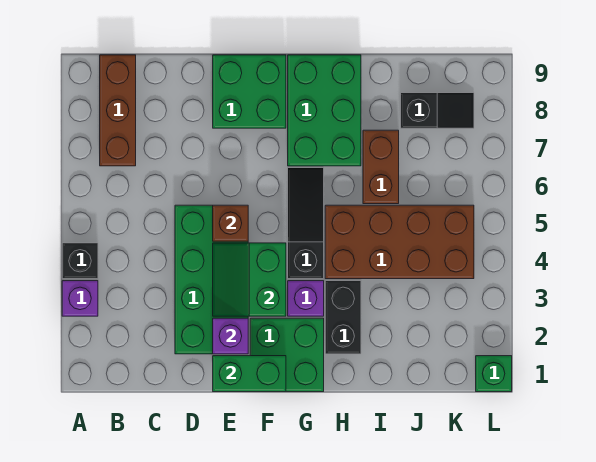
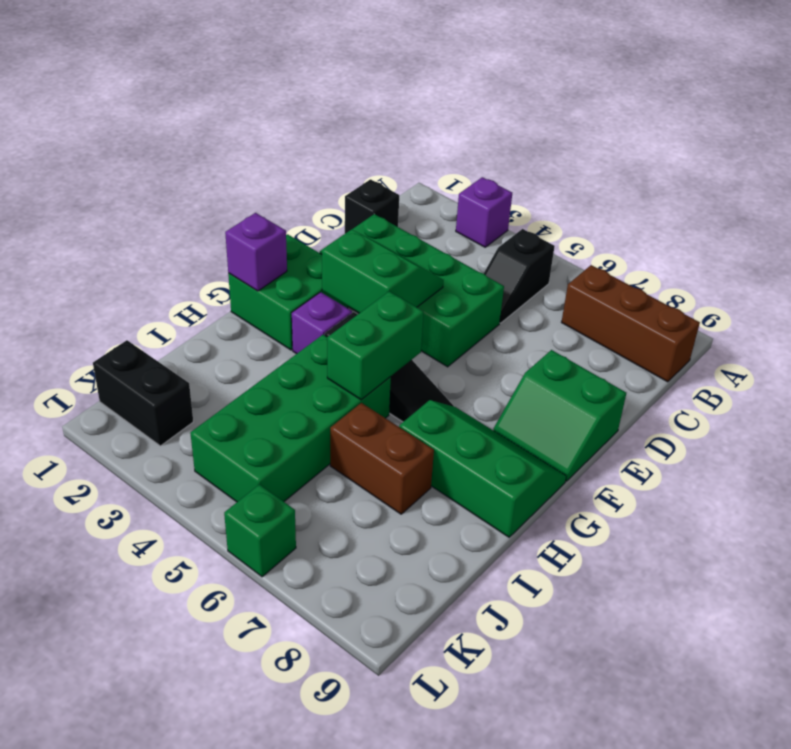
black brick A4 level 1 -> black brick C1 level 1
green brick E1:F1 level 2 -> green brick G5:H5 level 2
purple brick E2 level 2 -> purple brick G1 level 2
brown brick E5 level 2 -> none
green brick E8:F9 level 1 -> green slope E8:F9 level 1 top E
green brick G7:H9 level 1 -> green slope G7:H9 level 1 top H
black brick H2:H3 level 1 -> black brick K1:K2 level 1
brown brick H4:K5 level 1 -> green brick H4:K5 level 1
black slope J8:K8 level 1 top J -> black slope B5:C5 level 1 top B
green brick L1 level 1 -> green brick L6 level 1

